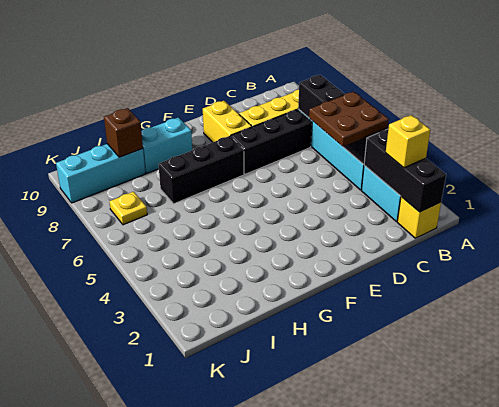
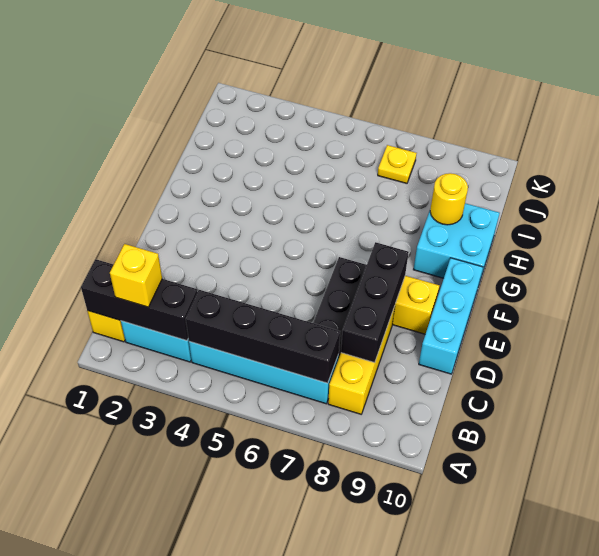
brown plate B4:C5 level 3 -> none
black brick F7:H7 level 1 -> black brick C8:E8 level 2
cyan brick G9:H9 level 1 -> cyan brick G9:H10 level 1
none -> yellow round brick H9 level 2
cyan brick I9:K9 level 1 -> cyan brick D10:F10 level 1
brown brick I9 level 2 -> none

